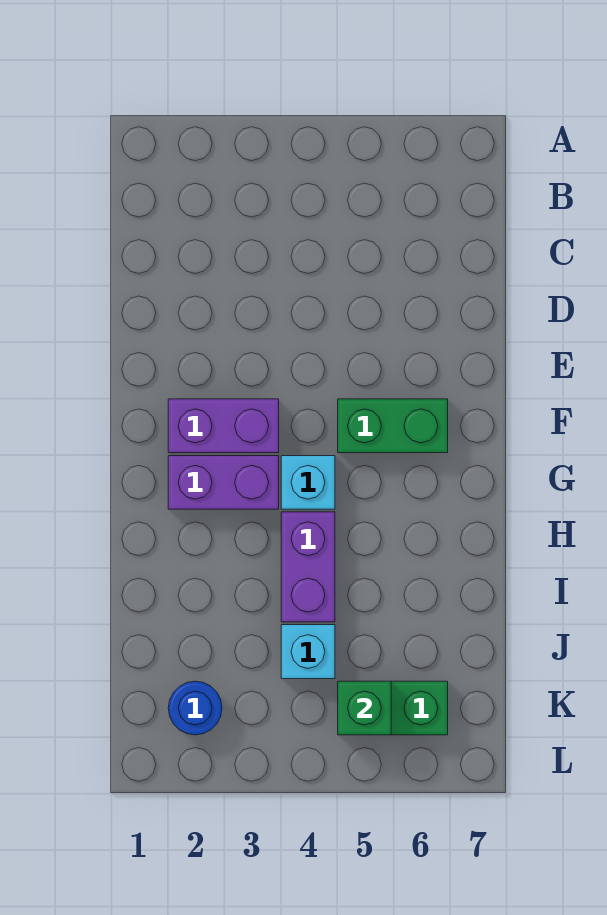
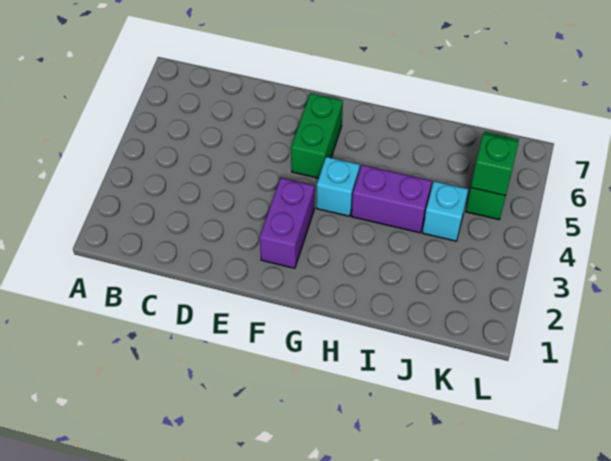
purple brick G2:G3 level 1 -> none
blue round brick K2 level 1 -> none

